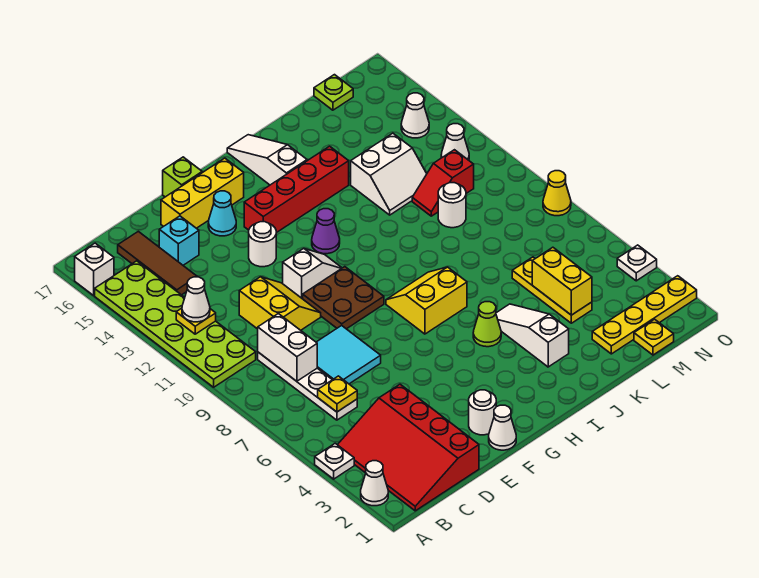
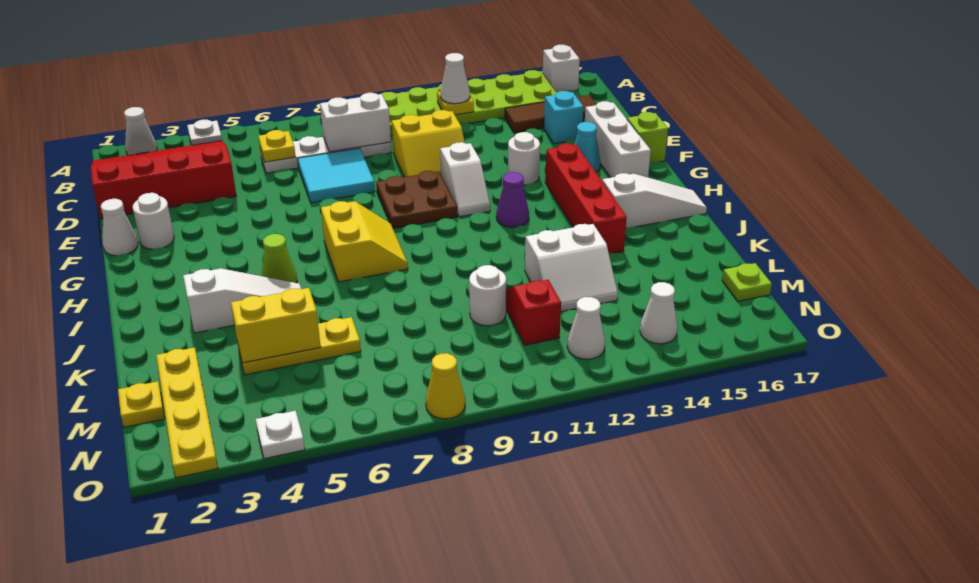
yellow brick E16:G16 level 1 -> white brick E16:G16 level 1
white slope K12:L13 level 1 top 13 -> white slope K12:L13 level 1 top K

